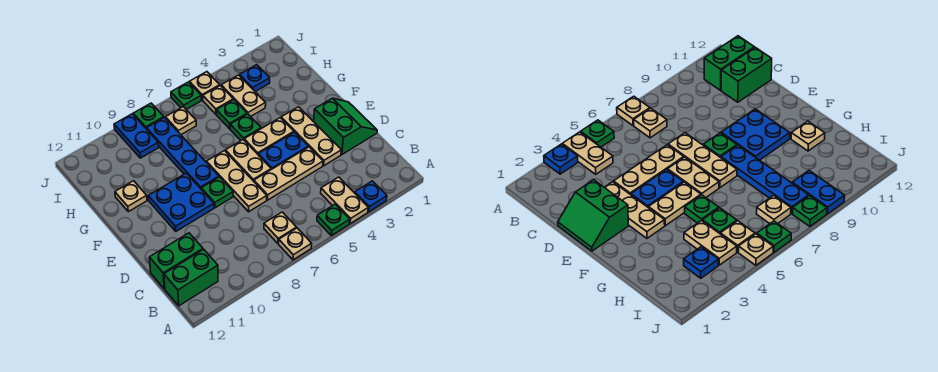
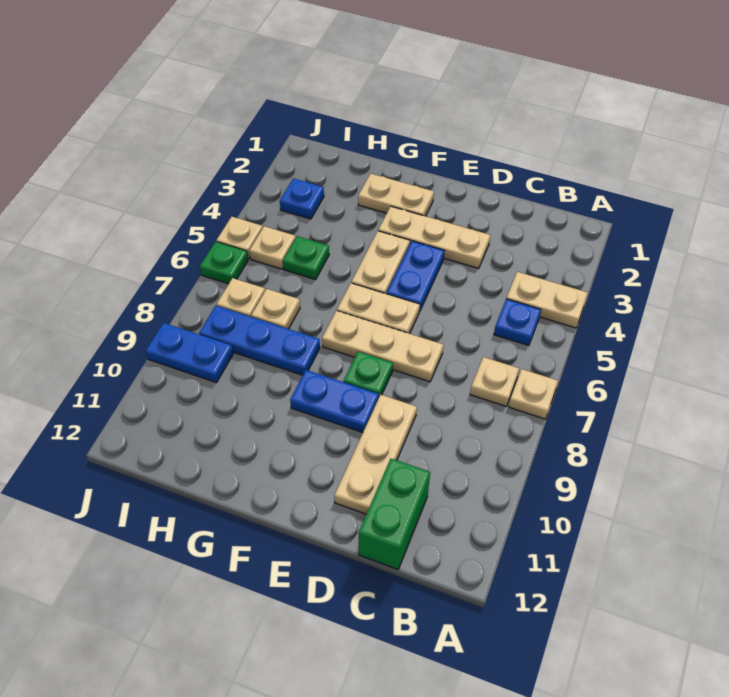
blue plate A3 level 1 -> blue plate B5 level 1
green plate A5 level 1 -> none
green brick B11:B12 level 1 -> none
green slope D1:E2 level 1 top 2 -> none
tan plate D4:D6 level 1 -> tan plate D9:D11 level 1
blue plate E9:F10 level 1 -> blue plate E9:F9 level 1
blue plate F8:I8 level 1 -> blue plate G8:I8 level 1
green plate G5 level 1 -> none
tan plate G11 level 1 -> tan plate H7 level 1
tan plate H4:I4 level 1 -> tan plate F2:G2 level 1
green plate J8 level 1 -> none

